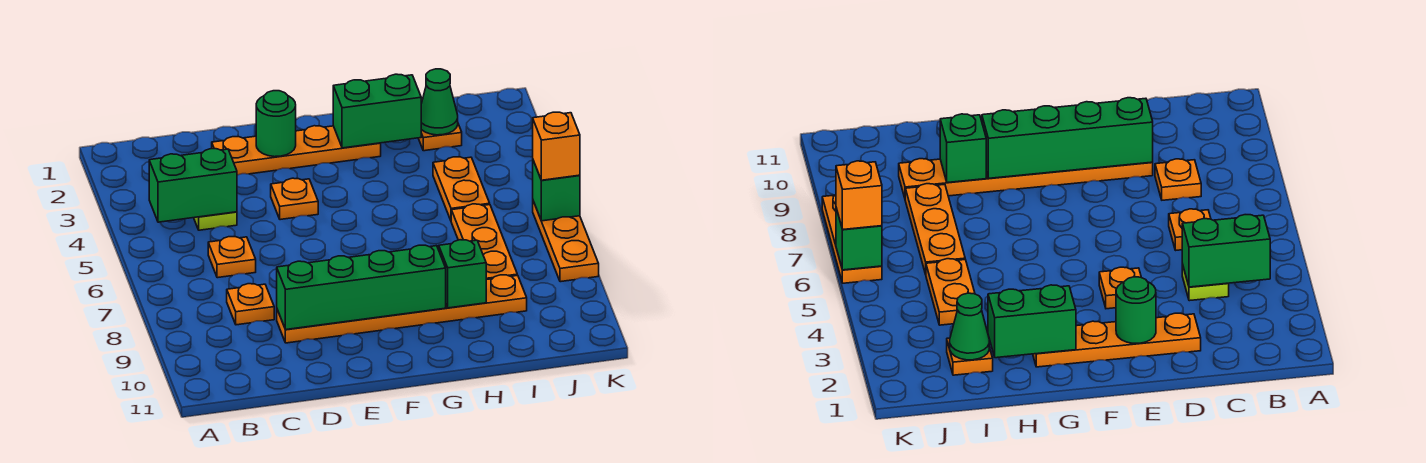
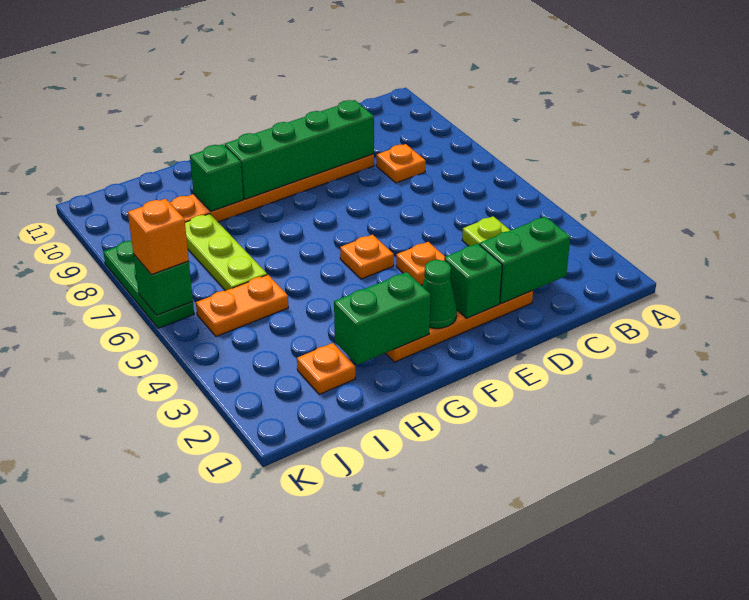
green brick B4:C4 level 2 -> green brick C2:D2 level 2
orange plate C6 level 1 -> orange plate F5 level 1
green round brick E2 level 2 -> green brick E2 level 2
green cone I2 level 2 -> green cone F2 level 2
orange plate I4:I5 level 1 -> orange plate I5:J5 level 1
orange plate I6:I8 level 1 -> lime plate I6:I8 level 1
orange plate K6:K8 level 1 -> green plate K6:K8 level 1

